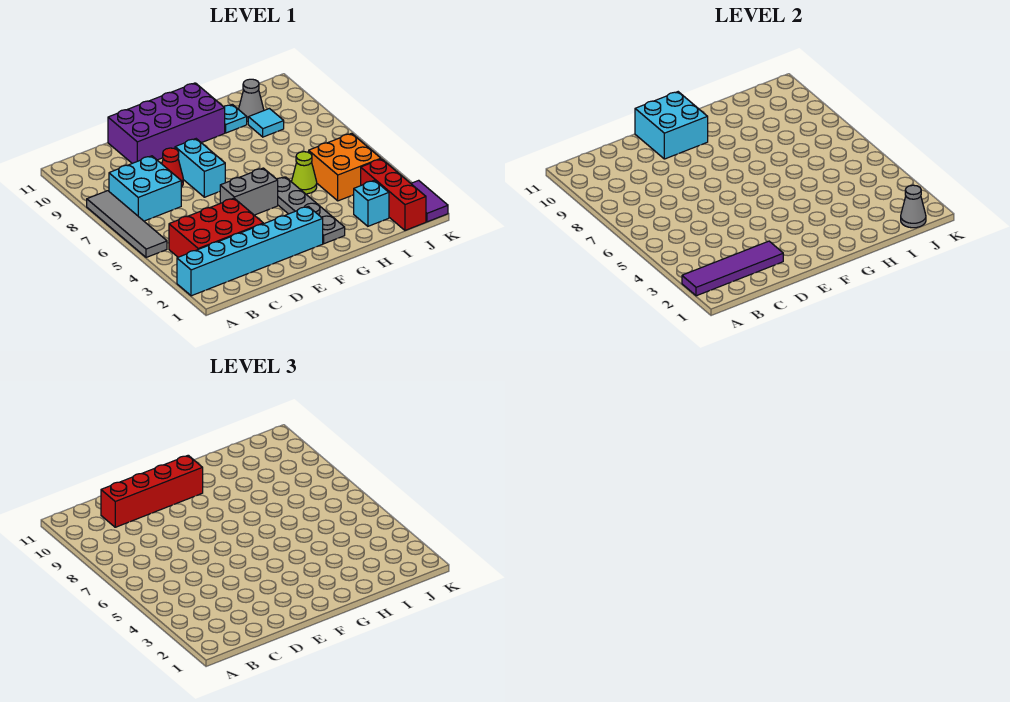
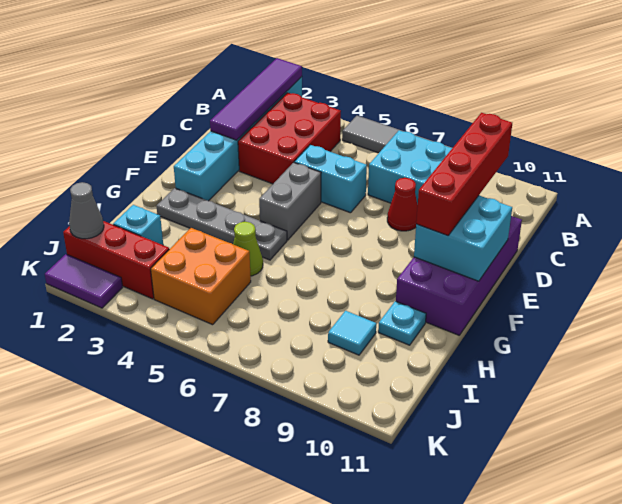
cyan brick E7:E8 level 1 -> cyan brick D5:D6 level 1
grey cone I10 level 1 -> none

